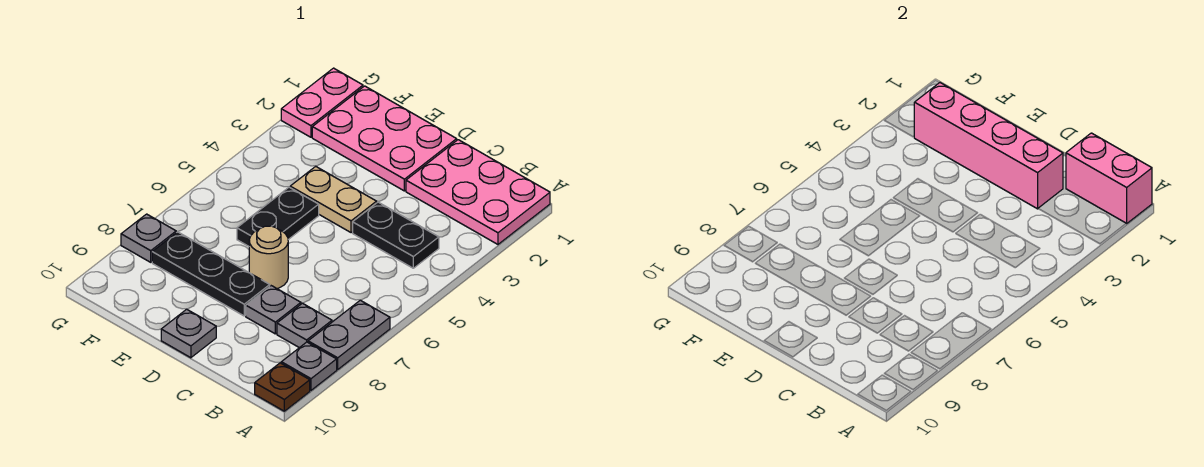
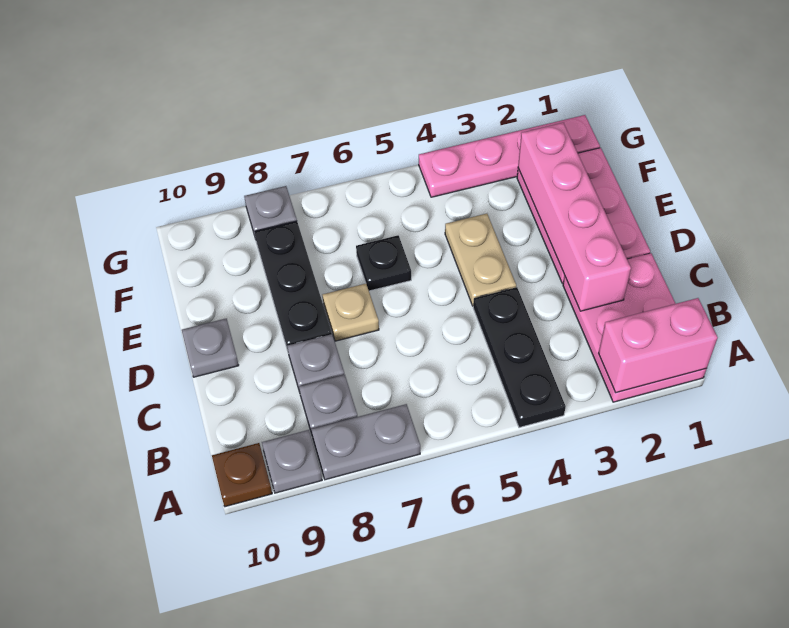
pink brick A1:B1 level 2 -> pink brick A1:A2 level 2
black plate B4:C4 level 1 -> black plate A4:C4 level 1
tan round brick D7 level 1 -> tan plate D7 level 1
black plate E5:E6 level 1 -> black plate E6 level 1
pink plate G1:G2 level 1 -> pink plate G1:G4 level 1

